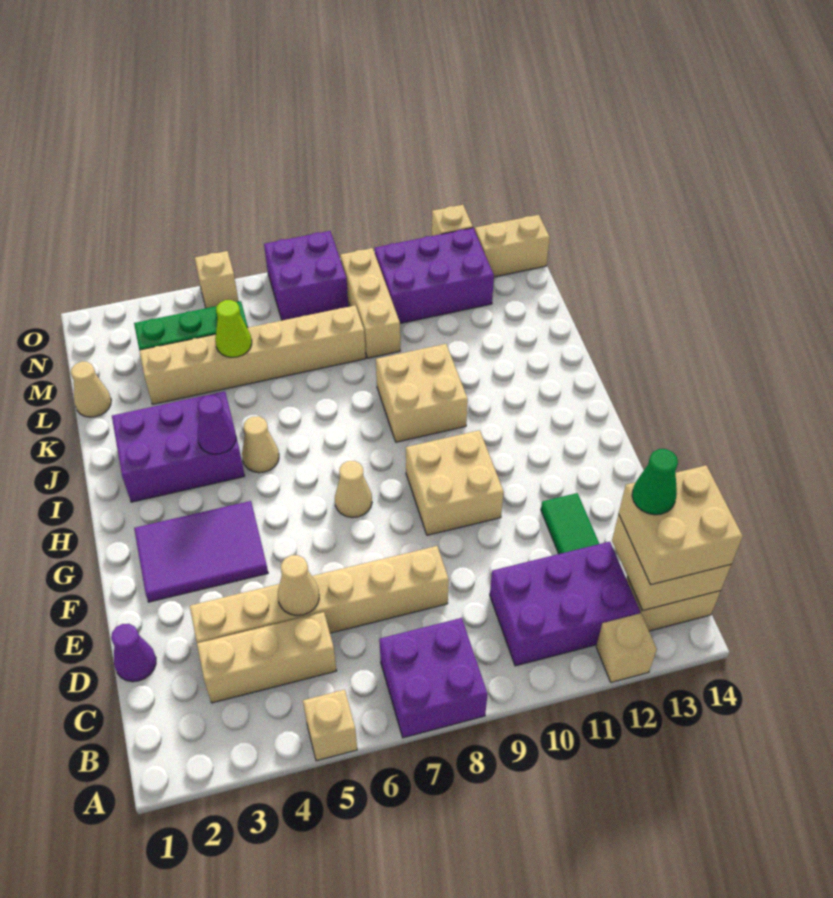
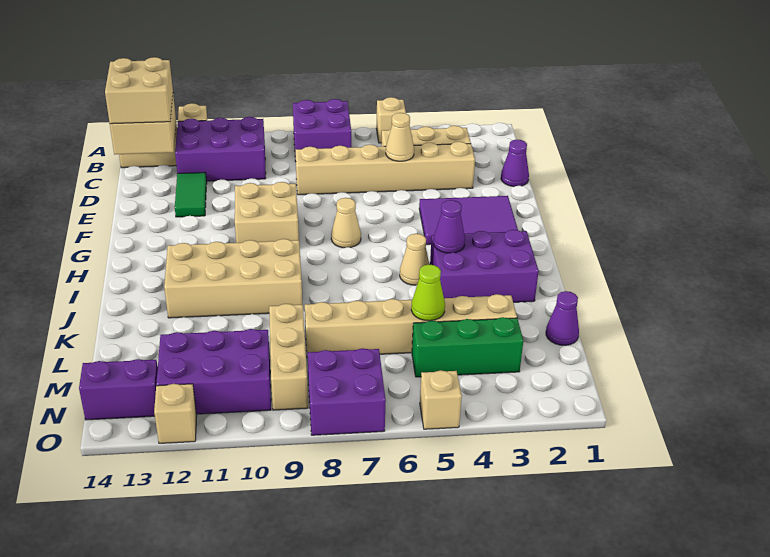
green cone C13 level 4 -> none
tan brick I9:J10 level 1 -> tan brick I9:J12 level 1
tan cone L1 level 1 -> purple cone L1 level 1
tan brick N13:N14 level 1 -> purple brick N13:N14 level 1

